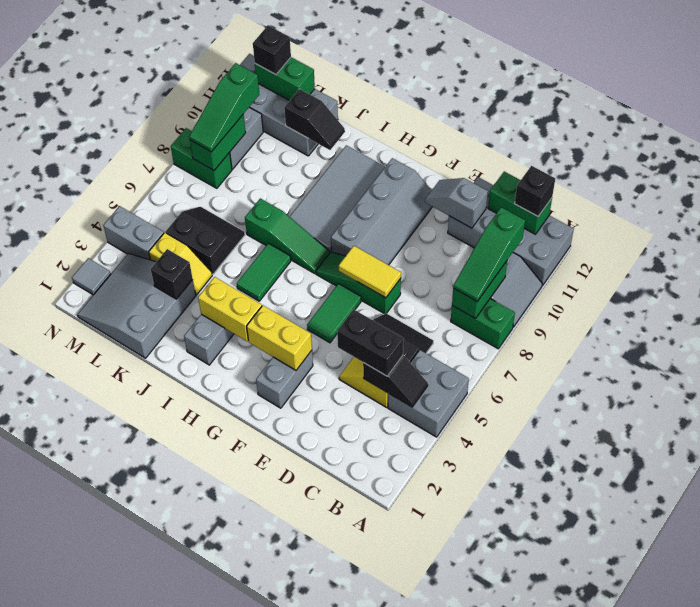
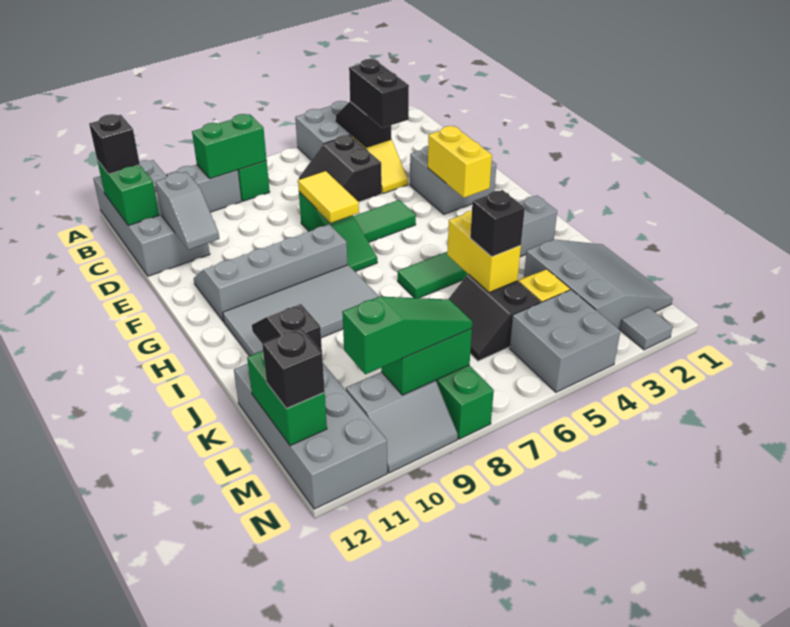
green slope B8:B10 level 3 top 10 -> none
grey brick F2:F3 level 1 -> grey brick E2:F3 level 1
yellow brick H3:I3 level 2 -> yellow brick J5:K5 level 2
green slope H7:J7 level 1 top J -> none
grey slope K1:M3 level 1 top K -> grey slope K1:M3 level 1 top 3
black brick K3 level 2 -> black brick K5 level 3
grey brick M4:N4 level 1 -> grey brick M4:N5 level 1

